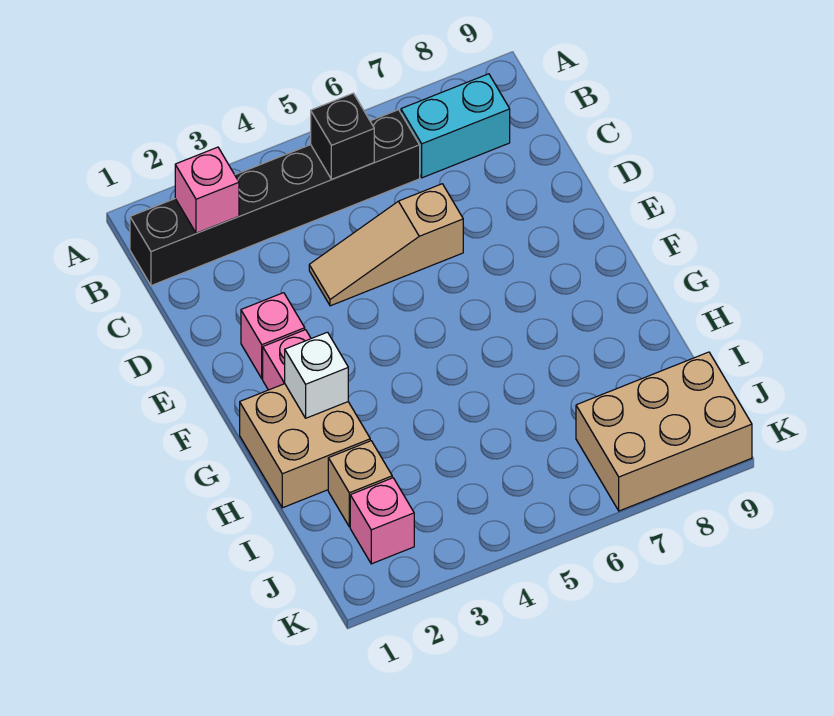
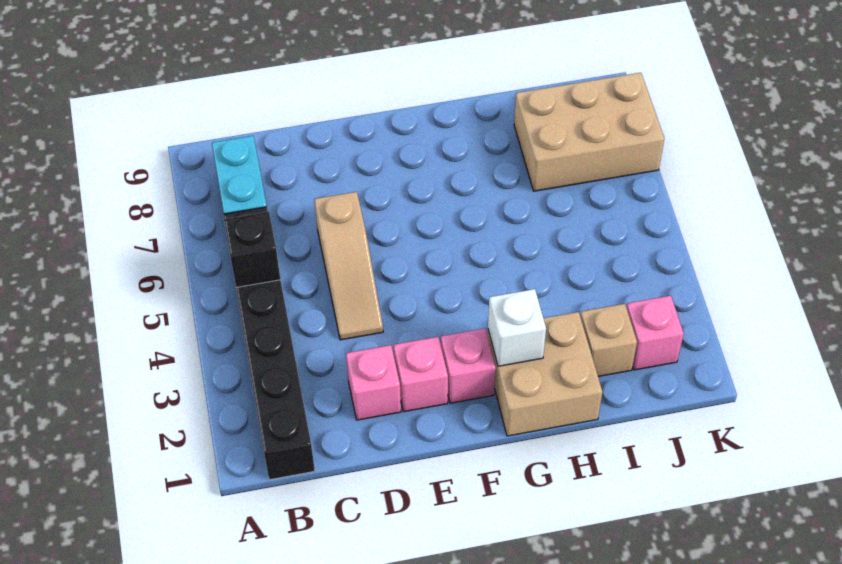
pink brick B2 level 2 -> pink brick D2 level 1
tan brick J7:K9 level 1 -> tan brick I7:K8 level 1

